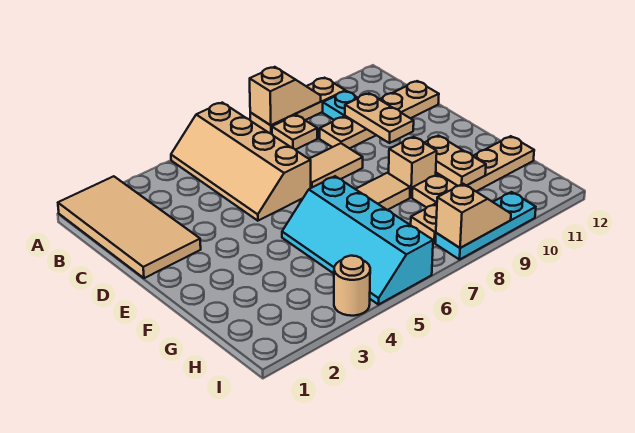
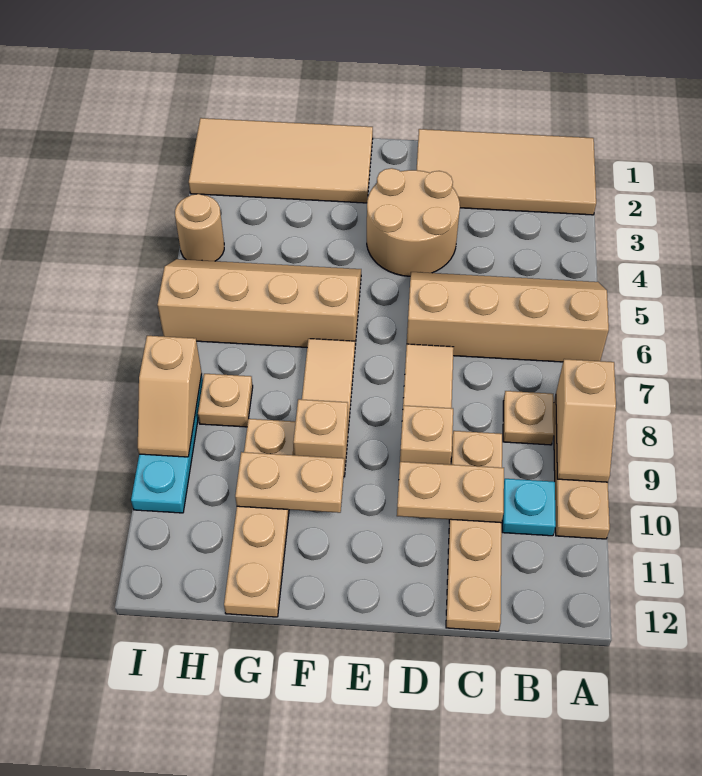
none -> tan round brick D3:E4 level 1
none -> tan brick D9 level 1
none -> tan tile F1:I2 level 1
cyan slope F5:I6 level 1 top 6 -> tan slope F5:I6 level 1 top 6

